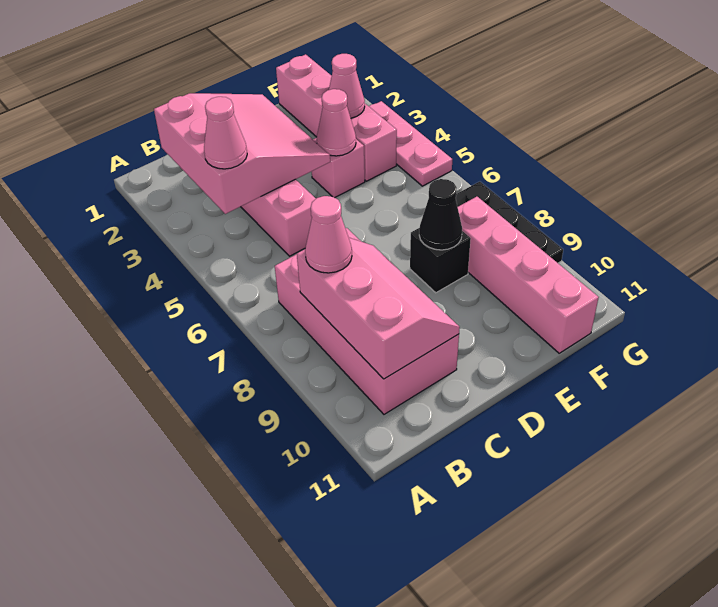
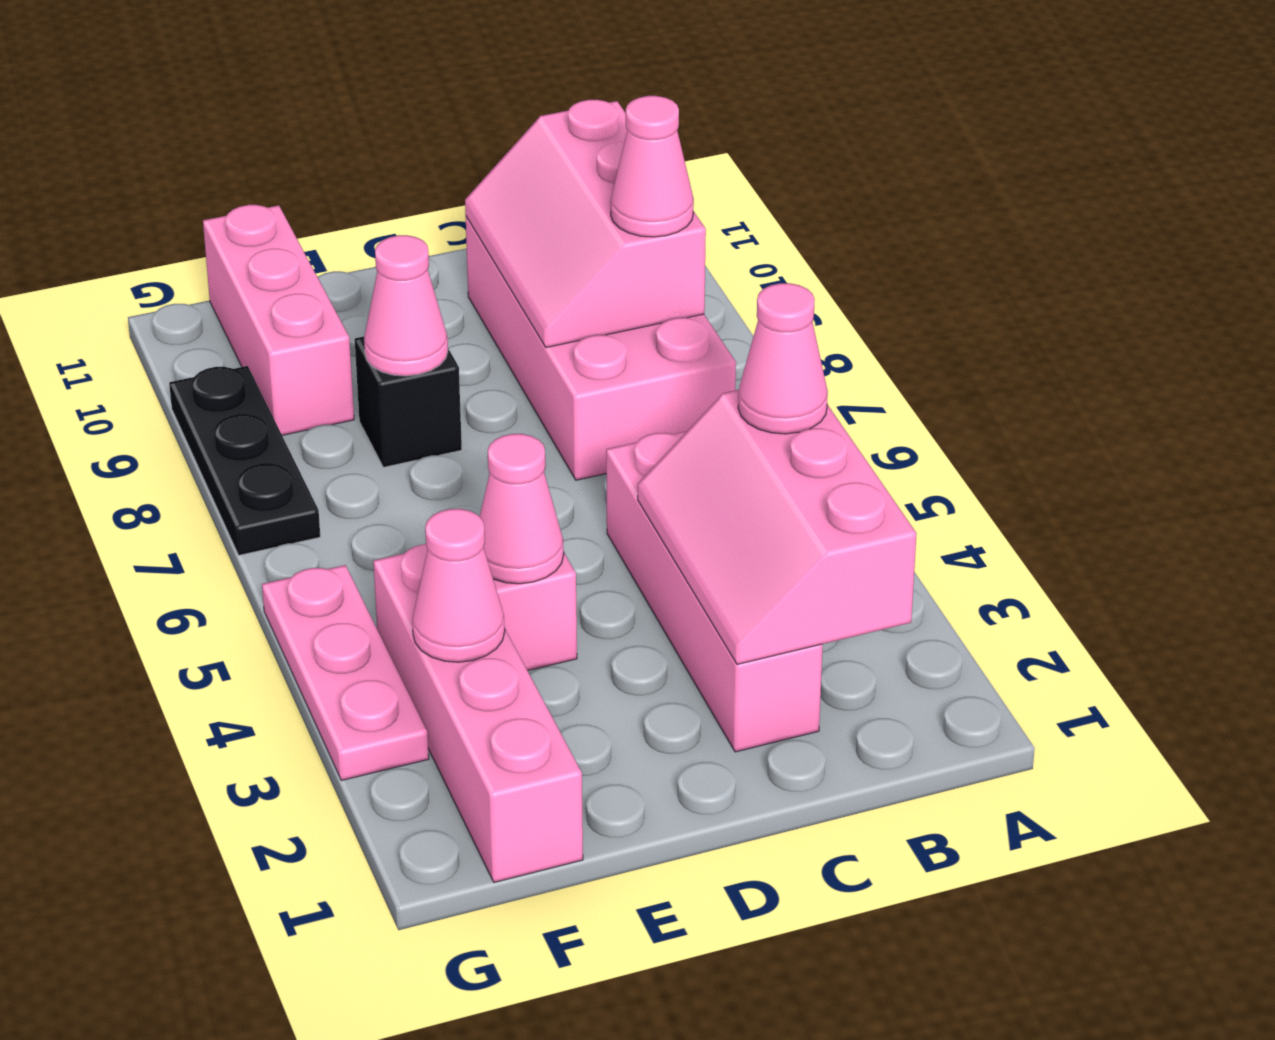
pink slope B2:D4 level 2 top B -> pink slope B2:C4 level 2 top B
black cone E8 level 2 -> pink cone E8 level 2
pink brick F8:F11 level 1 -> pink brick F9:F11 level 1

